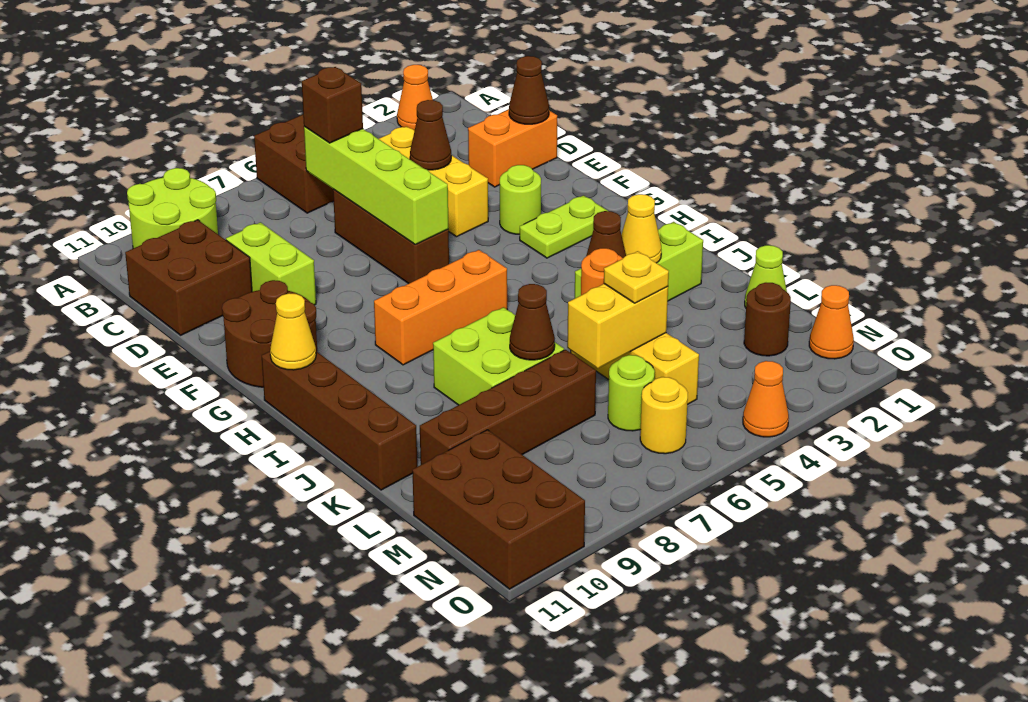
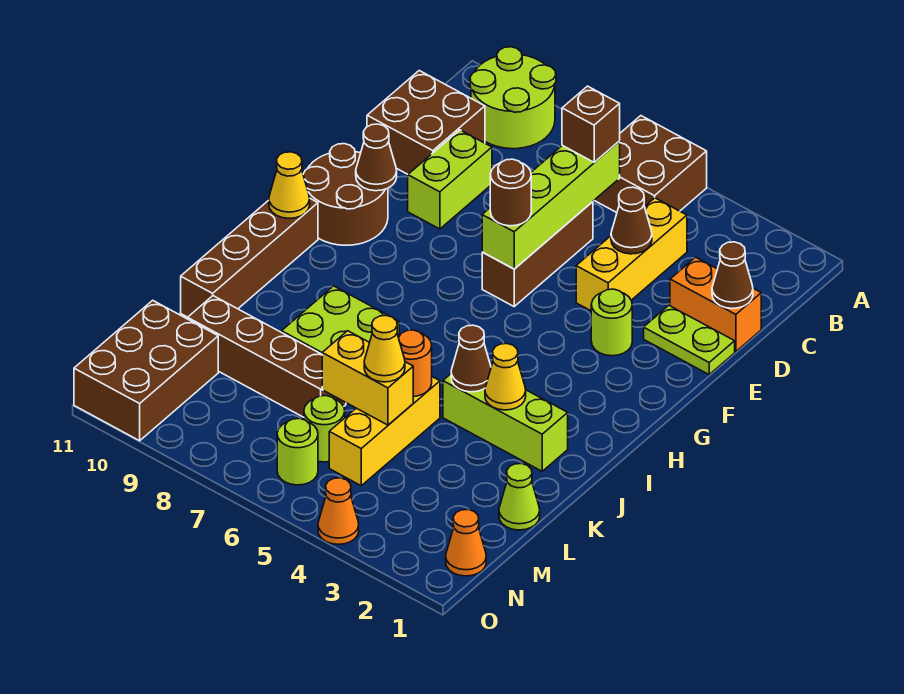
orange cone A2 level 1 -> none
lime plate G2:G3 level 1 -> lime plate E1:E2 level 1
orange brick H6:H8 level 1 -> none
brown cone K7 level 2 -> brown cone F10 level 2
yellow plate L5 level 3 -> yellow cone L5 level 3
brown round brick M2 level 1 -> brown round brick F6 level 3
yellow round brick N6 level 1 -> lime round brick N6 level 1

